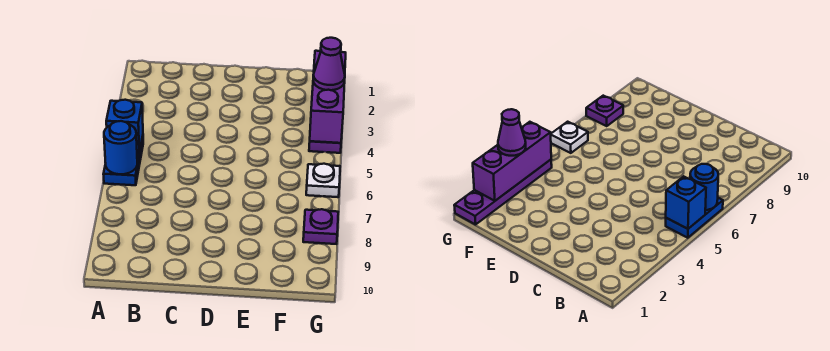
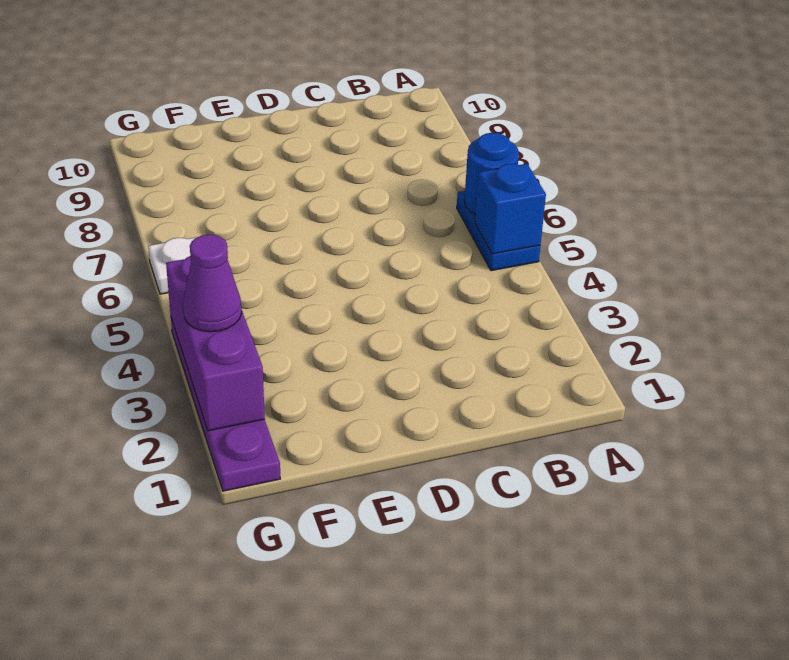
purple plate G8 level 1 -> none

